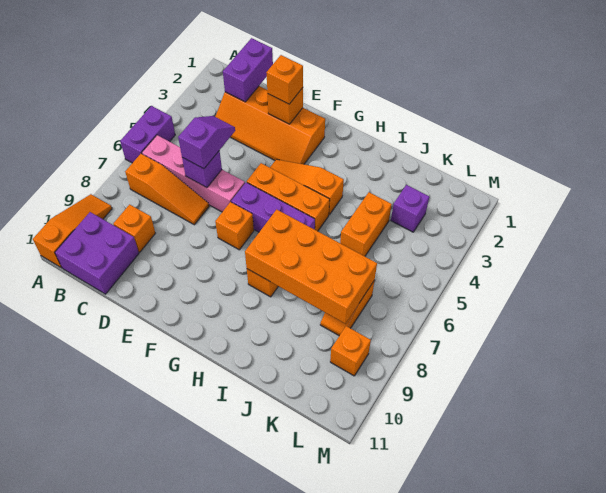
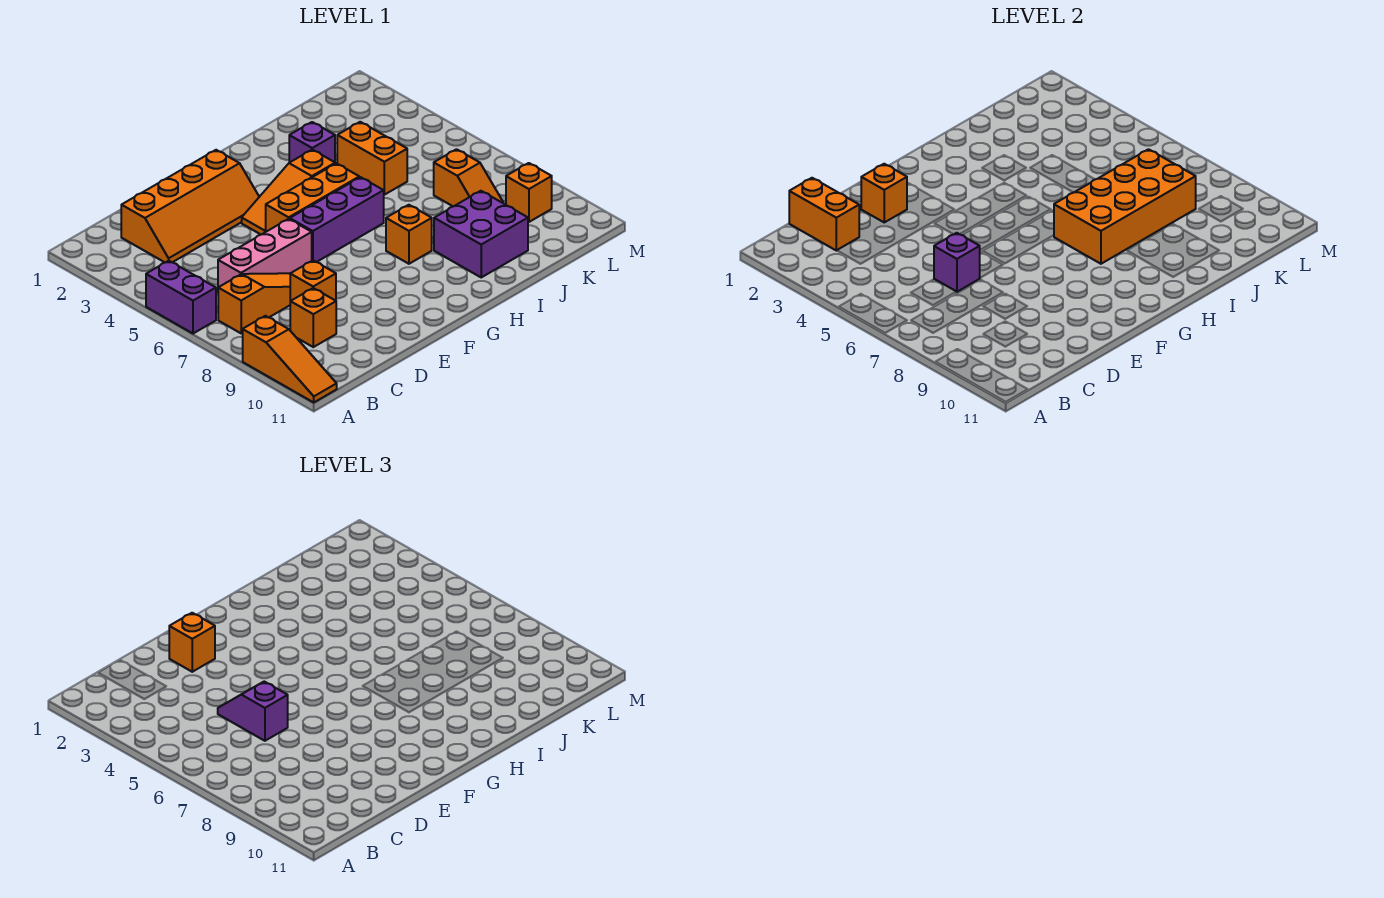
orange slope A9:A11 level 1 top 11 -> orange slope A9:A11 level 1 top 9
pink brick B6:E6 level 1 -> pink brick C6:E6 level 1
purple brick B10:C11 level 1 -> purple brick I9:J10 level 1
purple brick C1:C2 level 2 -> orange brick C1:C2 level 2
orange brick F7 level 1 -> orange brick D8 level 1
purple brick K3 level 1 -> purple brick I3 level 1

